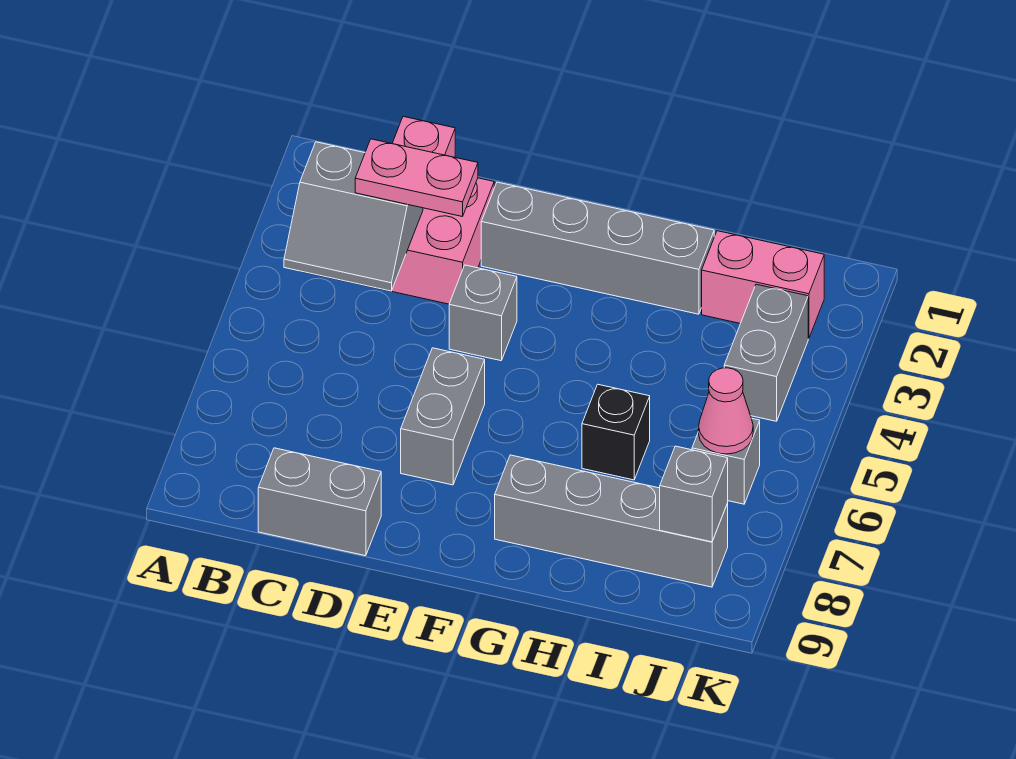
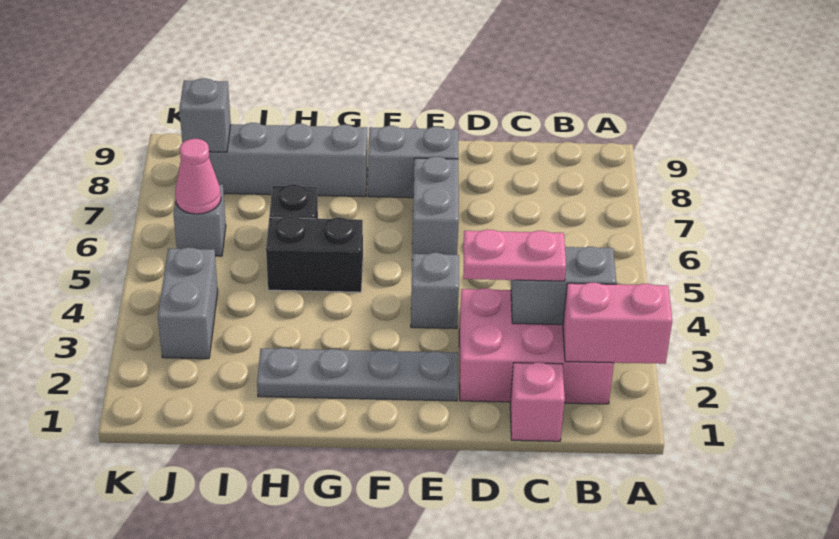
grey brick C9:D9 level 1 -> grey brick E8:F8 level 1
grey brick E2:H2 level 1 -> grey plate E2:H2 level 1
none -> black brick G5:H5 level 1
pink brick I2:J2 level 1 -> pink brick A2:B2 level 2

